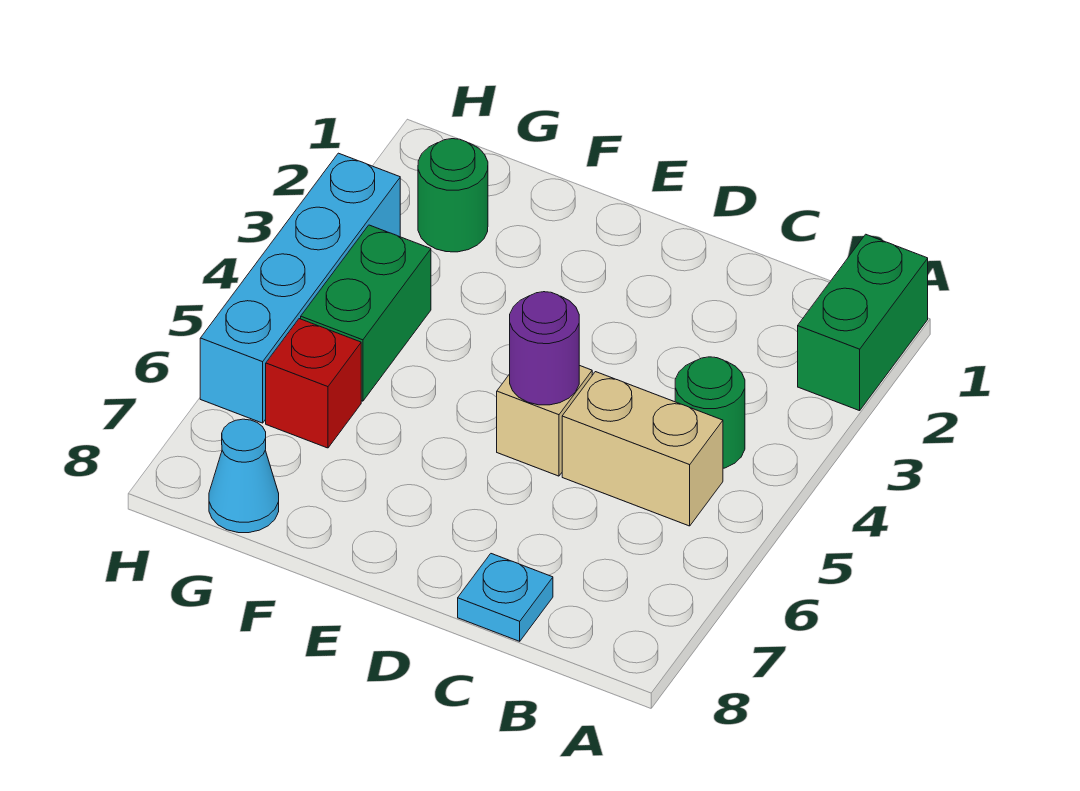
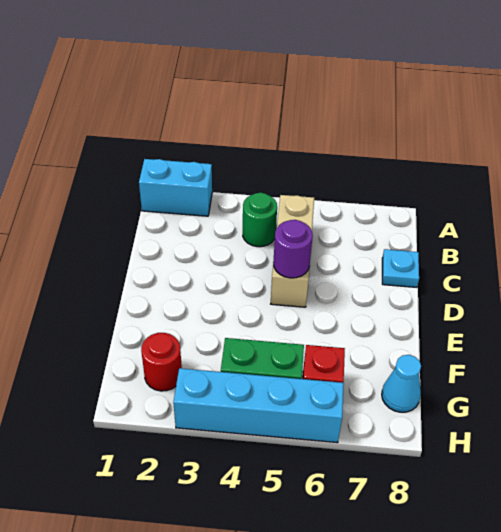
green brick A1:A2 level 1 -> cyan brick A1:A2 level 1
green round brick G2 level 1 -> red round brick G2 level 1

